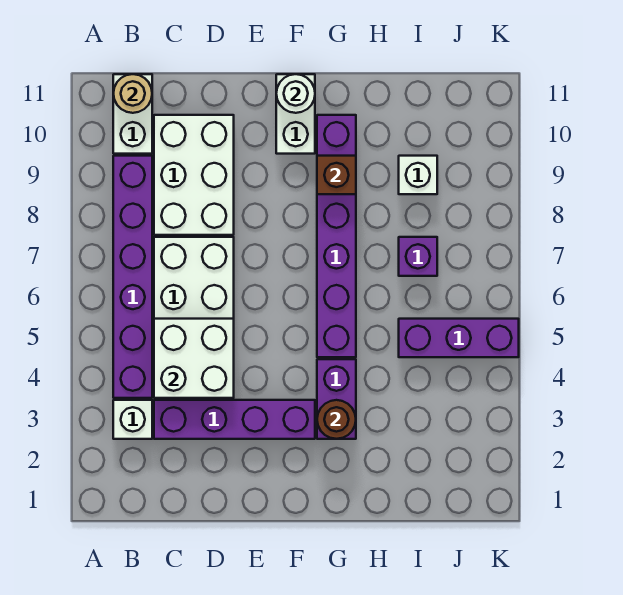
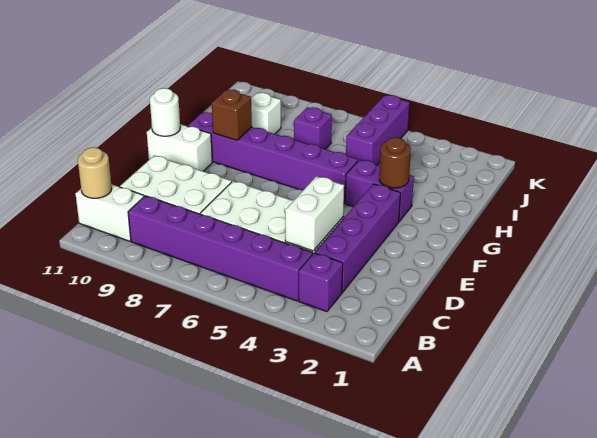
white brick B3 level 1 -> purple brick B3 level 1
white brick C4:D5 level 2 -> white brick C4:D4 level 2

